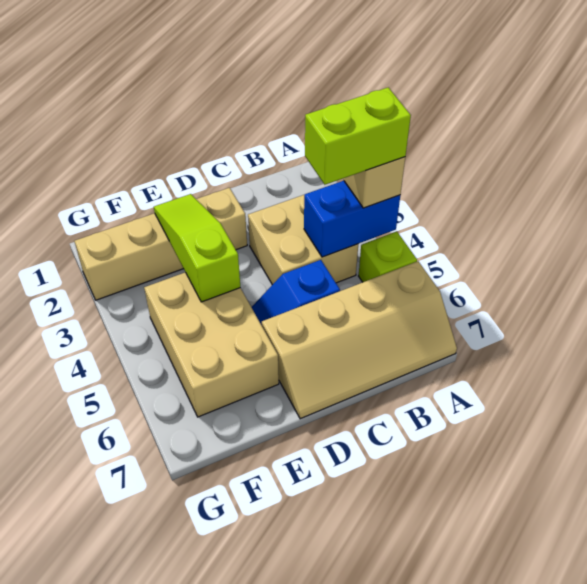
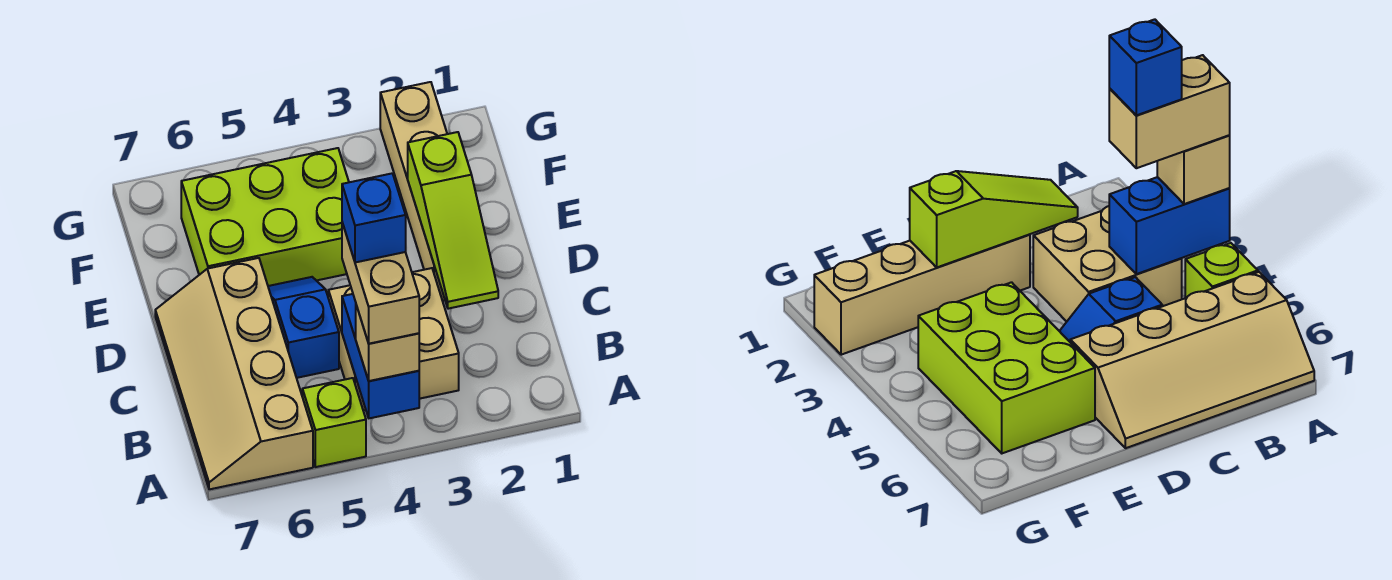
lime brick A4:B4 level 4 -> tan brick A4:B4 level 4
none -> blue brick B4 level 5
lime slope E2:E4 level 2 top 4 -> lime slope C2:E2 level 2 top E
tan brick E4:F6 level 1 -> lime brick E4:F6 level 1

